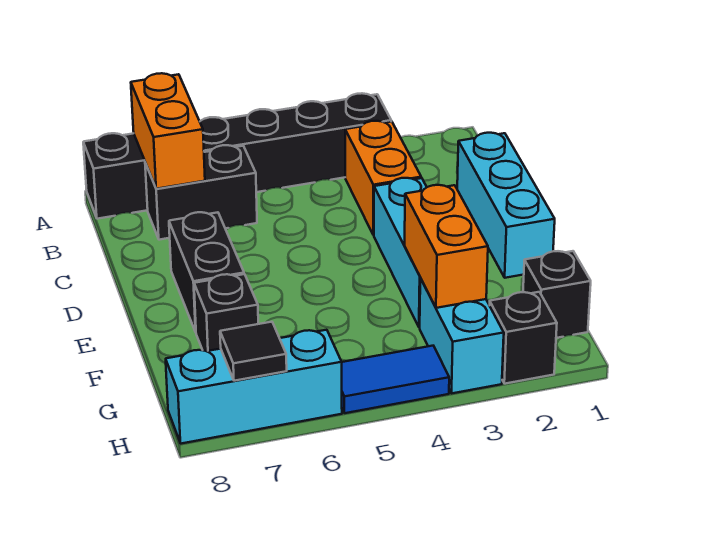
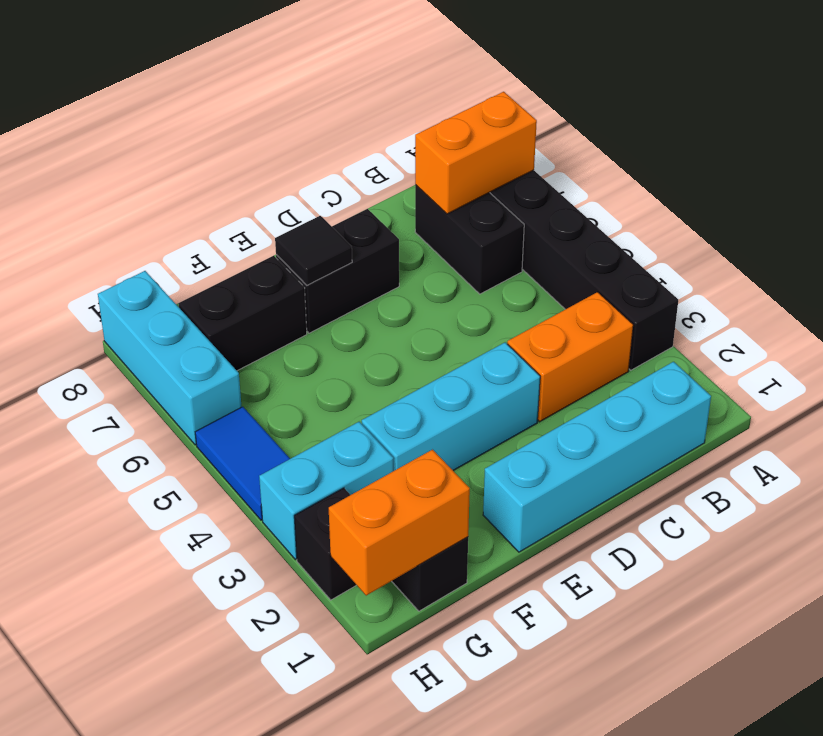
cyan brick C1:E1 level 1 -> cyan brick B1:E1 level 1
orange brick F3:G3 level 2 -> orange brick G1:H1 level 2
black brick F7 level 1 -> black brick F7:G7 level 1
black tile H7 level 2 -> black tile E7 level 2

